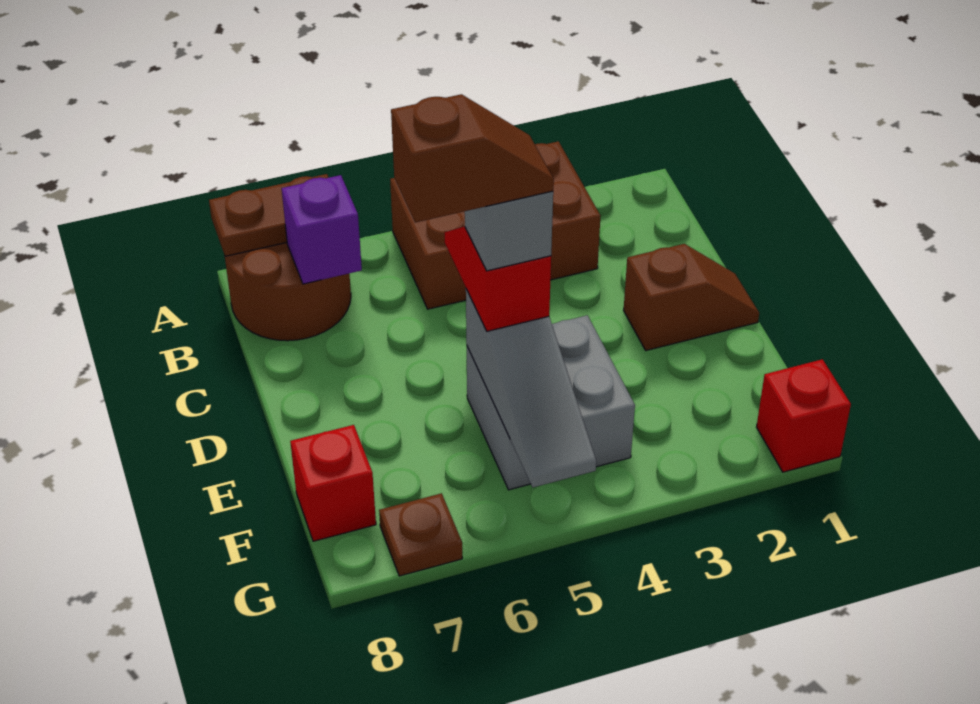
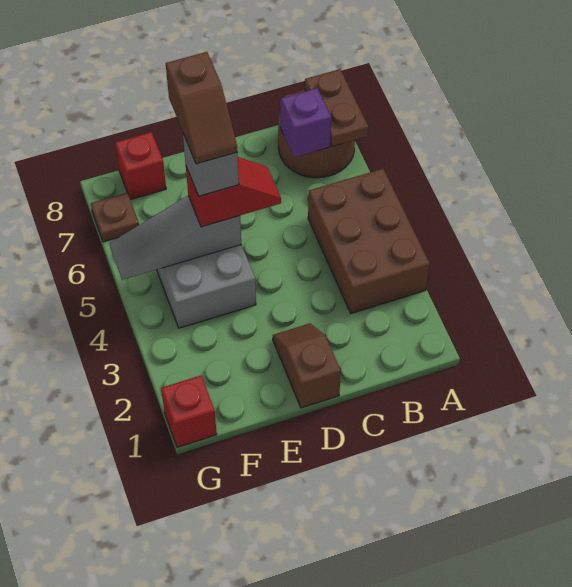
brown slope D1:D2 level 1 top 2 -> brown slope D1:D2 level 1 top 1

